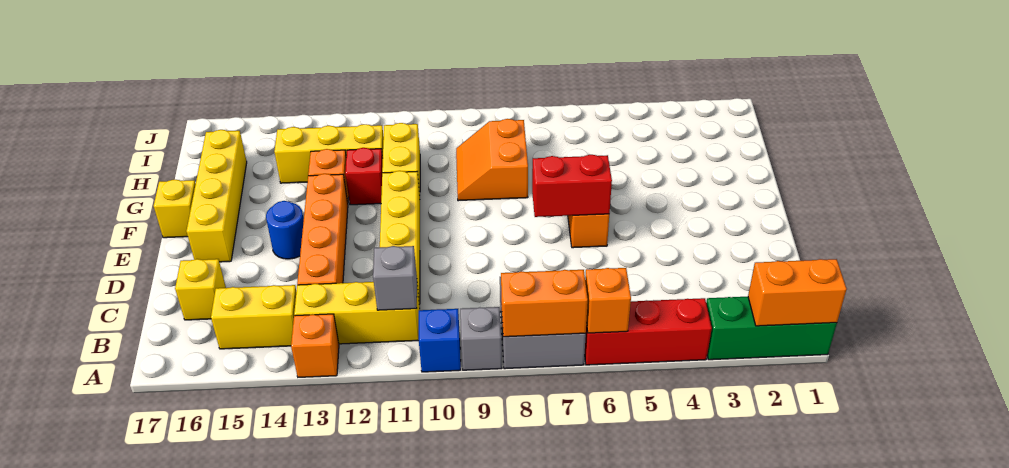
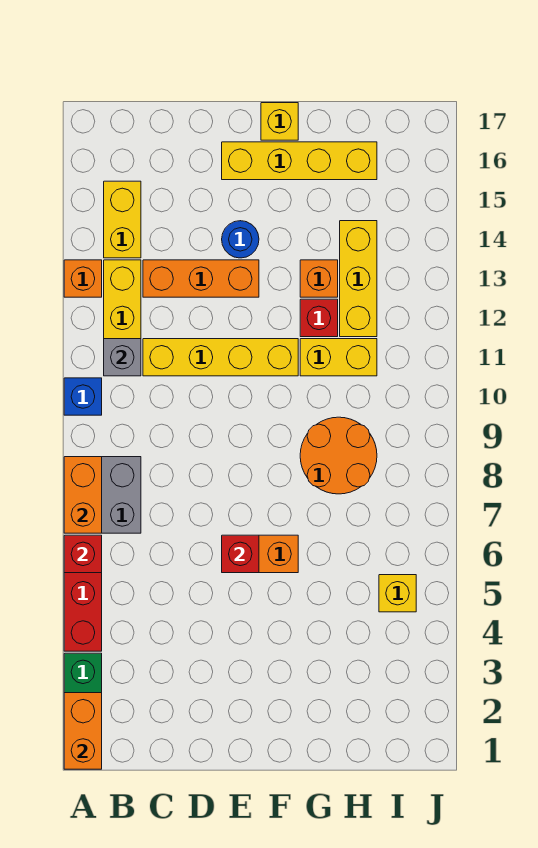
orange brick A6 level 2 -> red brick A6 level 2
grey brick A9 level 1 -> none
orange brick C13:F13 level 1 -> orange brick C13:E13 level 1
yellow brick C16 level 1 -> yellow brick I5 level 1
red brick E6:E7 level 2 -> red brick E6 level 2
orange slope G8:H9 level 1 top 8 -> orange round brick G8:H9 level 1

